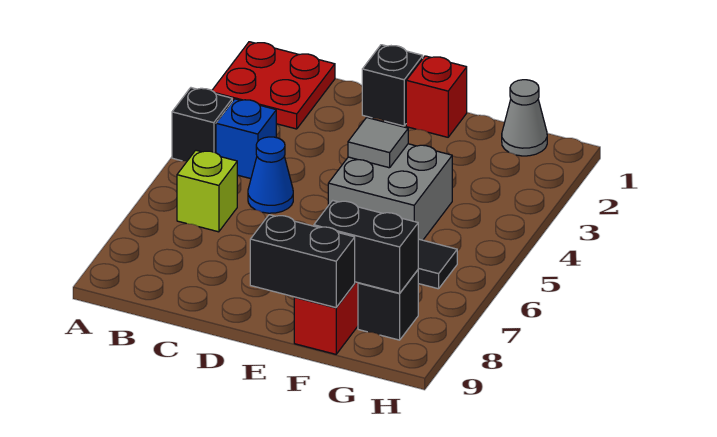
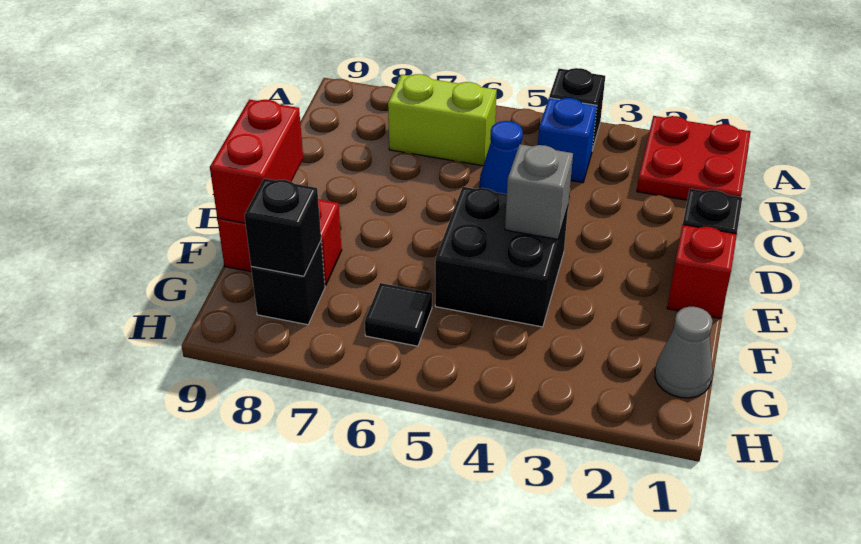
lime brick B6 level 1 -> lime brick B6:B7 level 1
grey brick E4:F5 level 1 -> black brick E4:F5 level 1
grey tile E4 level 2 -> grey brick E4 level 2
black brick E9:F9 level 2 -> red brick E9:F9 level 2
black brick F8:G8 level 2 -> black brick G8 level 2

